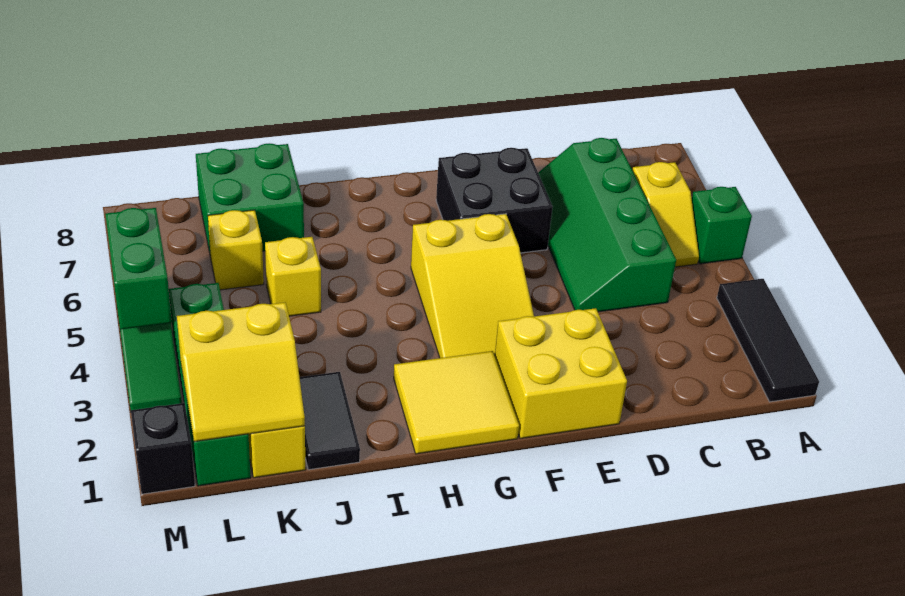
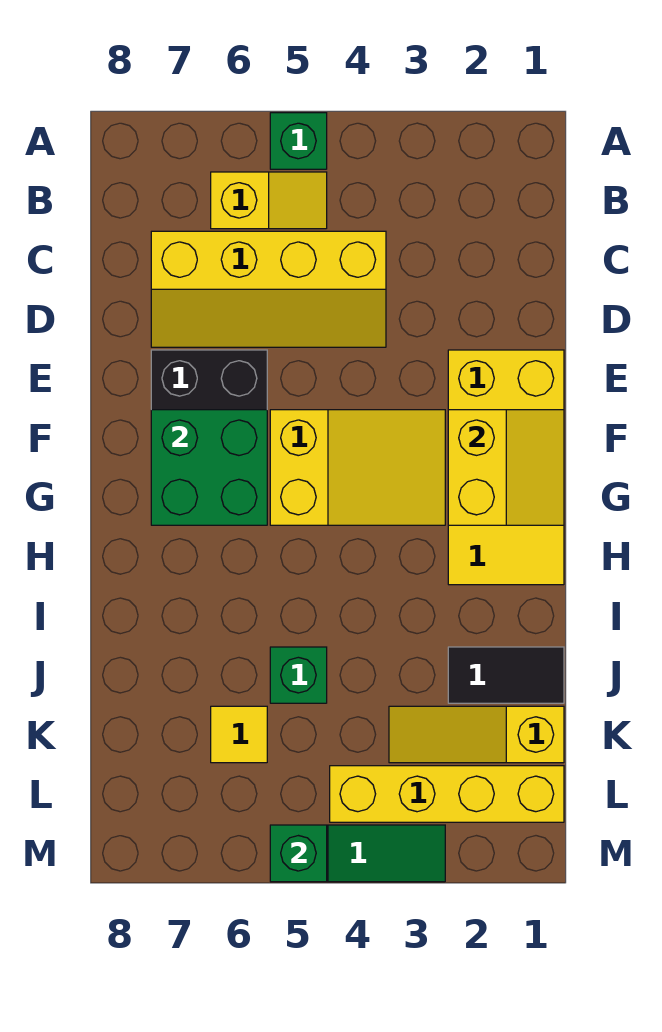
black tile A1:A3 level 1 -> none
green slope C4:D7 level 1 top C -> yellow slope C4:D7 level 1 top C
yellow brick J5 level 1 -> green brick J5 level 1
green brick J7:K8 level 1 -> green brick F6:G7 level 2
yellow slope K1:L2 level 2 top 2 -> yellow slope F1:G2 level 2 top 2
yellow brick K6 level 1 -> yellow tile K6 level 1
green brick L1:L4 level 1 -> yellow brick L1:L4 level 1
black brick M1 level 1 -> none
green brick M4:M5 level 2 -> green brick M5 level 2

